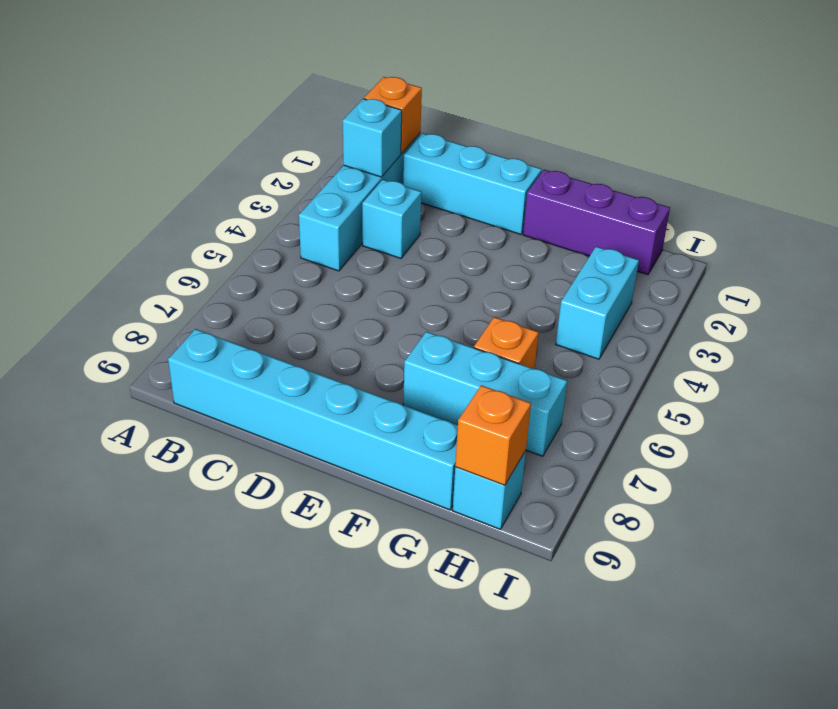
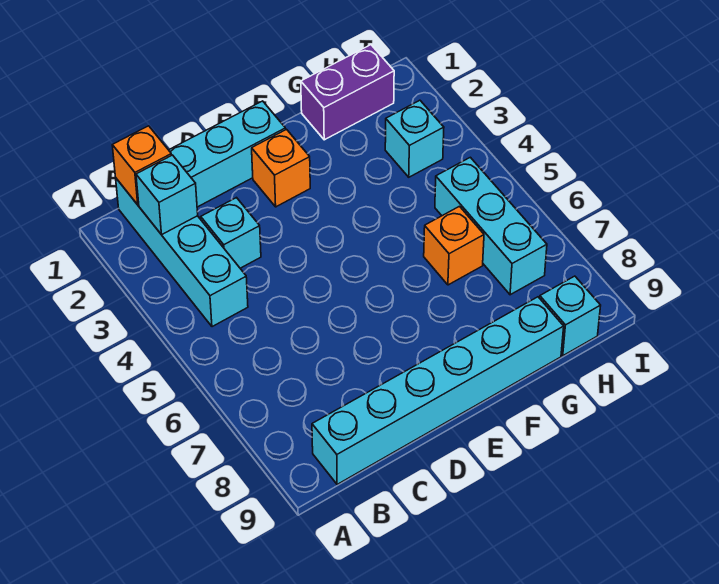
purple brick F1:H1 level 1 -> purple brick G1:H1 level 1
cyan brick F7:H7 level 1 -> cyan brick H5:H7 level 1
cyan brick H3:H4 level 1 -> cyan brick H3 level 1
orange brick H9 level 2 -> orange brick E2 level 1

